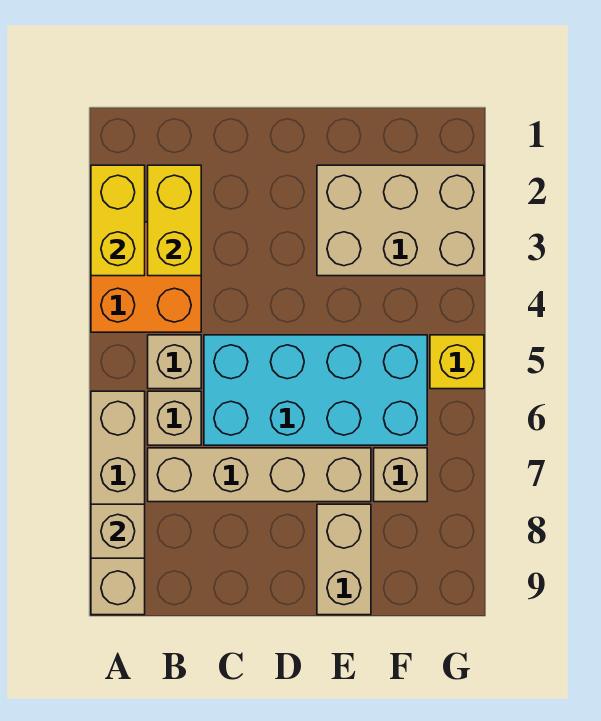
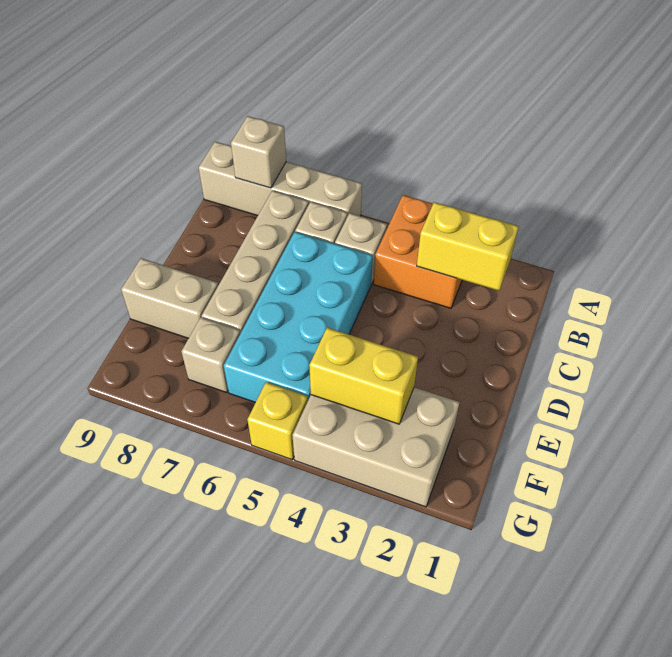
yellow brick A2:A3 level 2 -> yellow brick F3:F4 level 2
tan brick E2:G3 level 1 -> tan brick F2:G4 level 1

